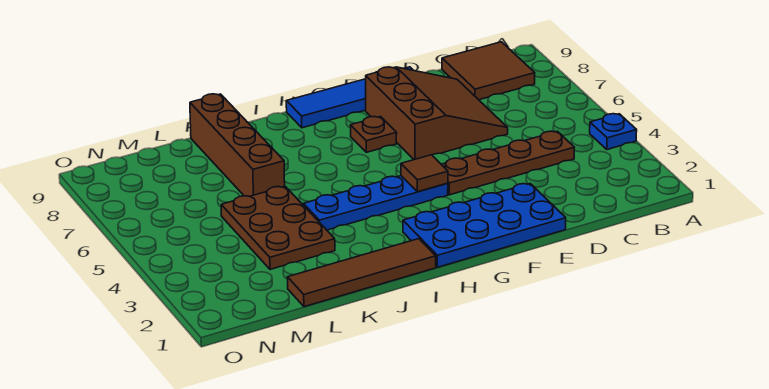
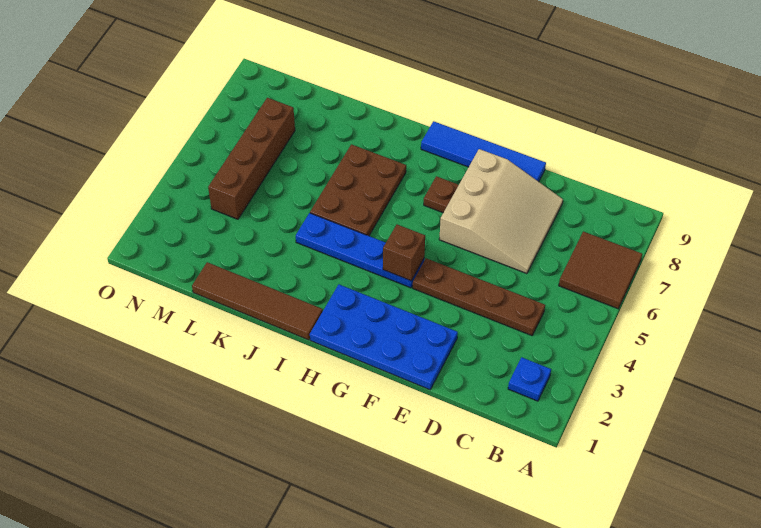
blue plate A4 level 1 -> blue plate B2 level 1
brown tile B8:C9 level 1 -> brown tile A6:B7 level 1
brown slope D6:F8 level 1 top F -> tan slope D6:F8 level 1 top F
brown tile G4 level 2 -> brown brick G4 level 2
brown plate K3:L5 level 1 -> brown plate I5:J7 level 1
brown brick K6:K9 level 1 -> brown brick M4:M7 level 1

